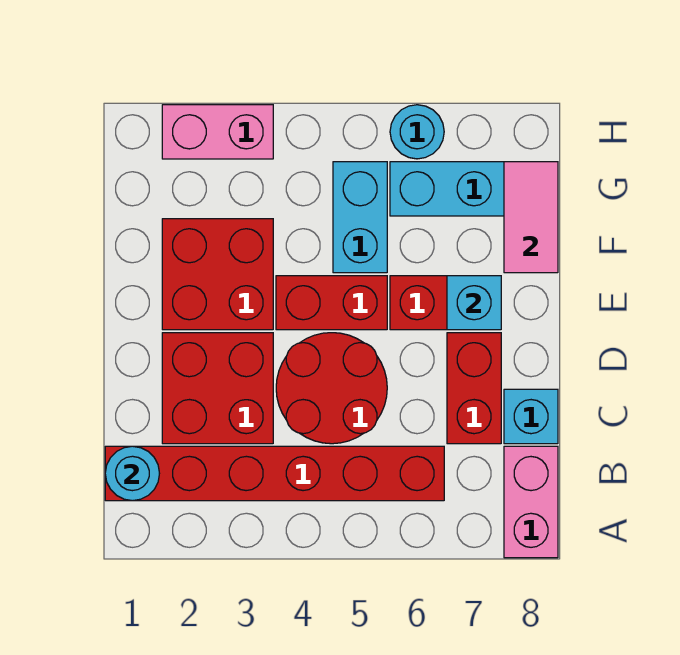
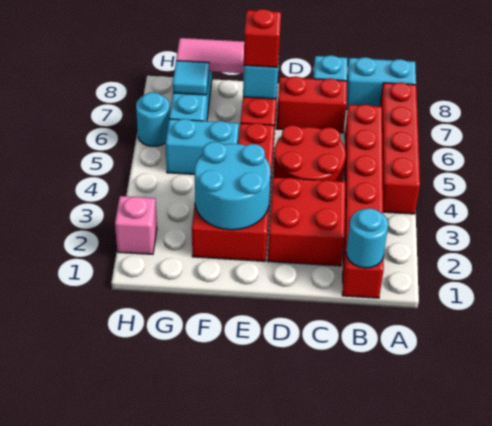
none -> red brick A4:A7 level 1
pink brick A8:B8 level 1 -> cyan brick A8:B8 level 1
none -> cyan round brick E2:F3 level 2
none -> red brick E7 level 3
none -> cyan tile G7 level 2
pink brick H2:H3 level 1 -> pink brick H2 level 1

